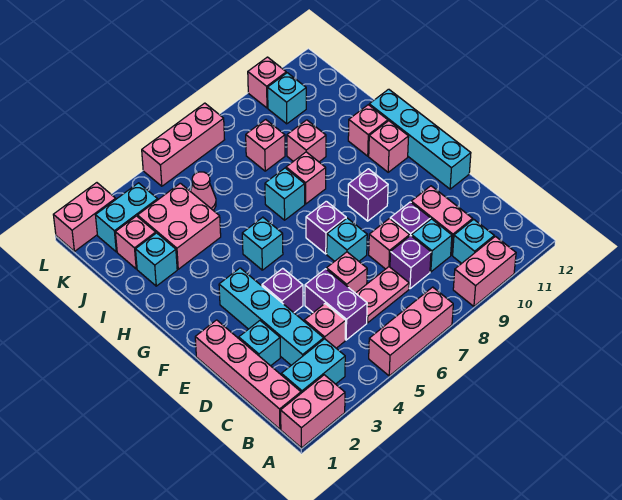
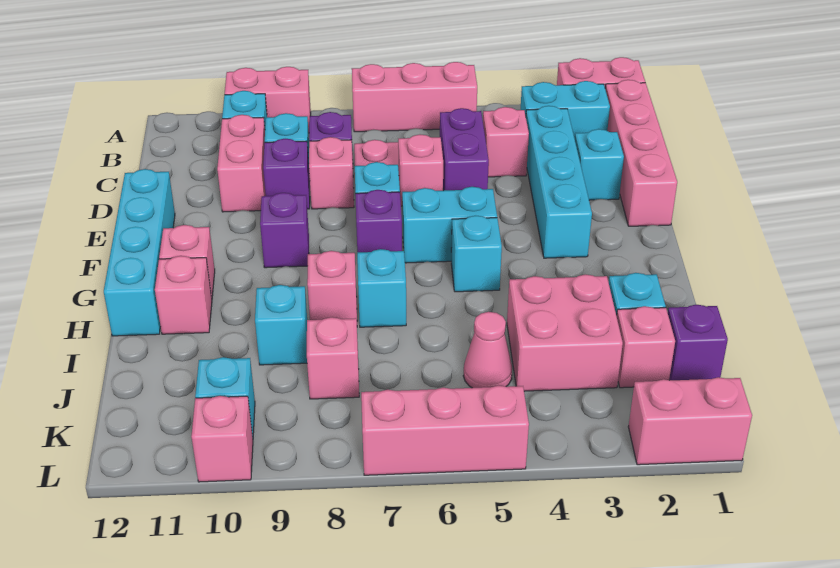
purple brick E4 level 1 -> purple brick J1 level 1
pink brick I9 level 1 -> cyan brick I9 level 1
cyan brick K2:K3 level 1 -> cyan brick F5:F6 level 1

